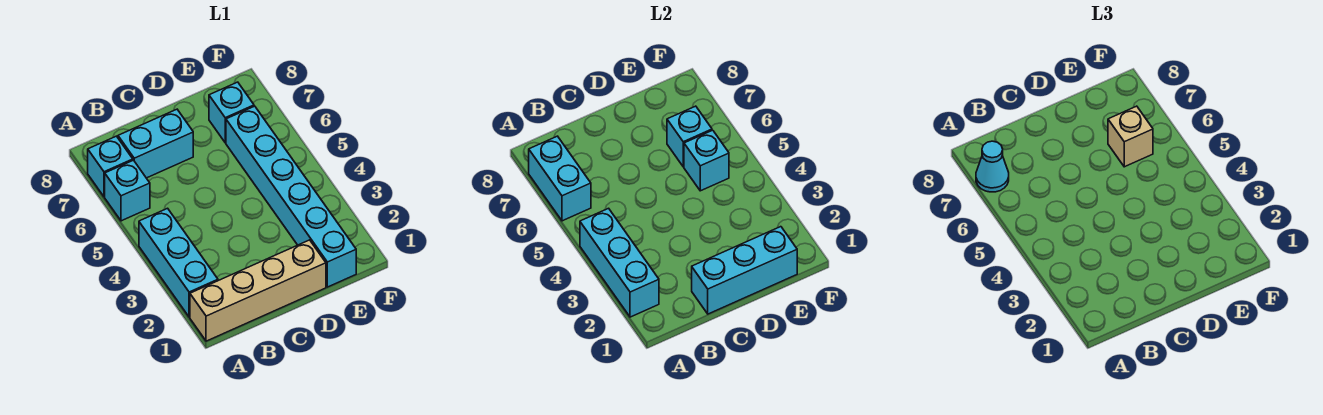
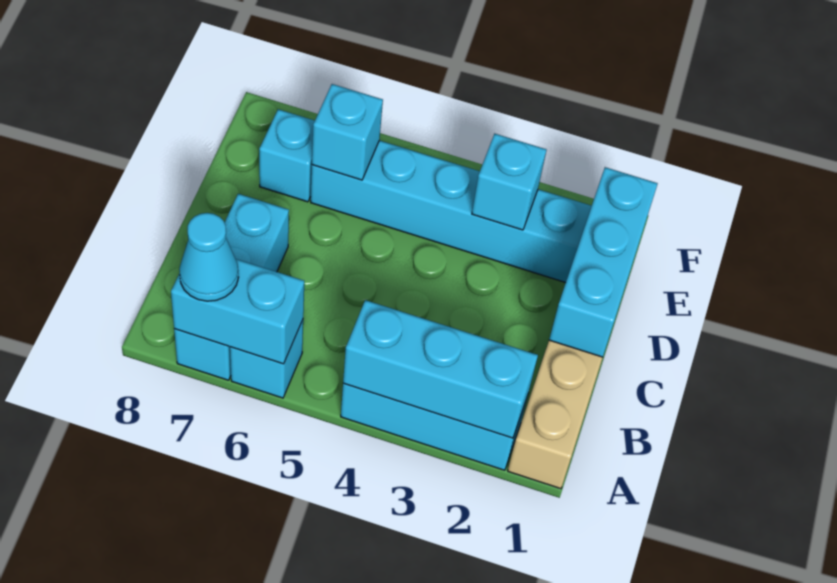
cyan brick E5 level 2 -> cyan brick E3 level 2
tan brick E6 level 3 -> none

